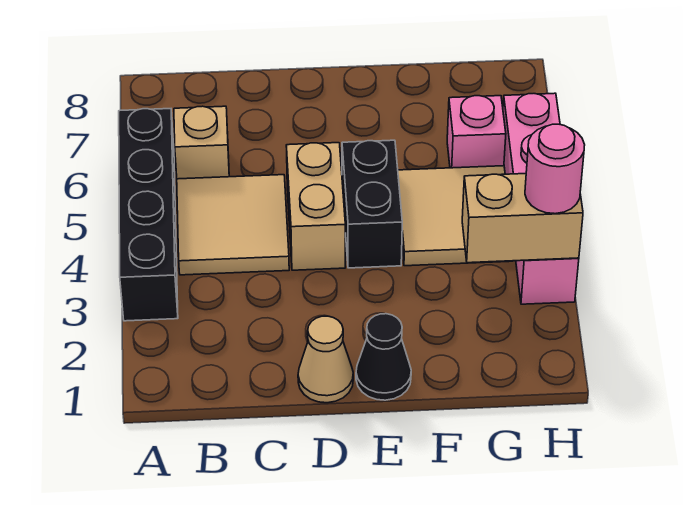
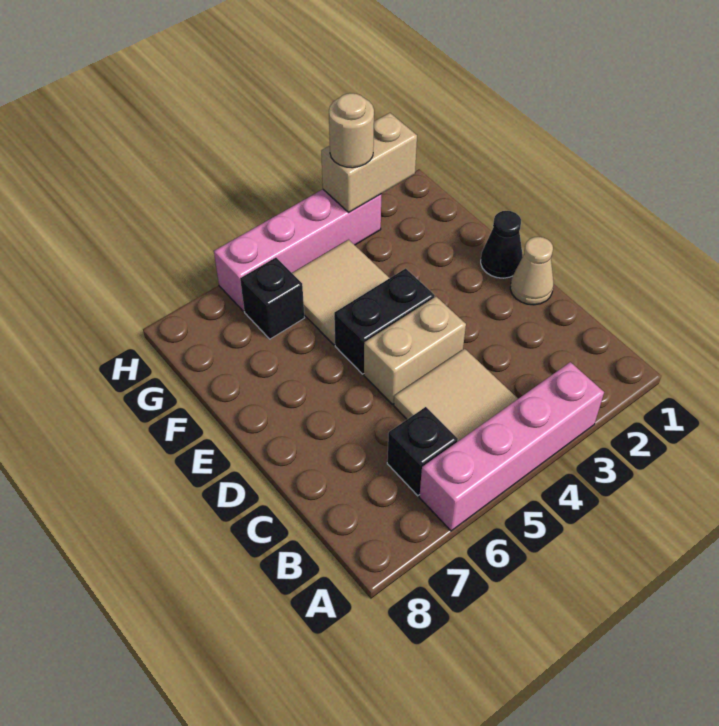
black brick A3:A6 level 1 -> pink brick A3:A6 level 1
tan brick B6 level 1 -> black brick B6 level 1
tan brick G3:H3 level 2 -> tan brick H2:H3 level 2
pink brick G6 level 1 -> black brick G6 level 1
pink round brick H3 level 3 -> tan round brick H3 level 3

